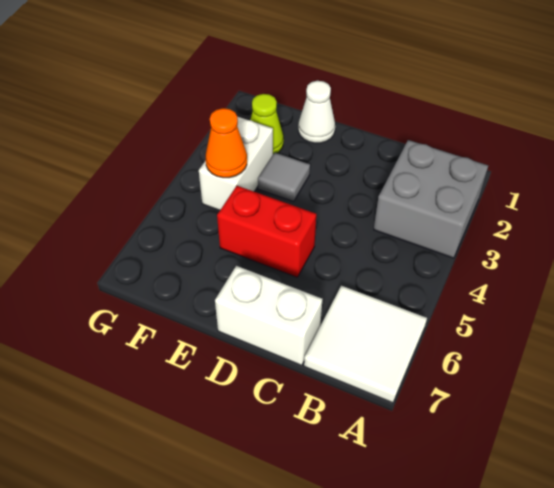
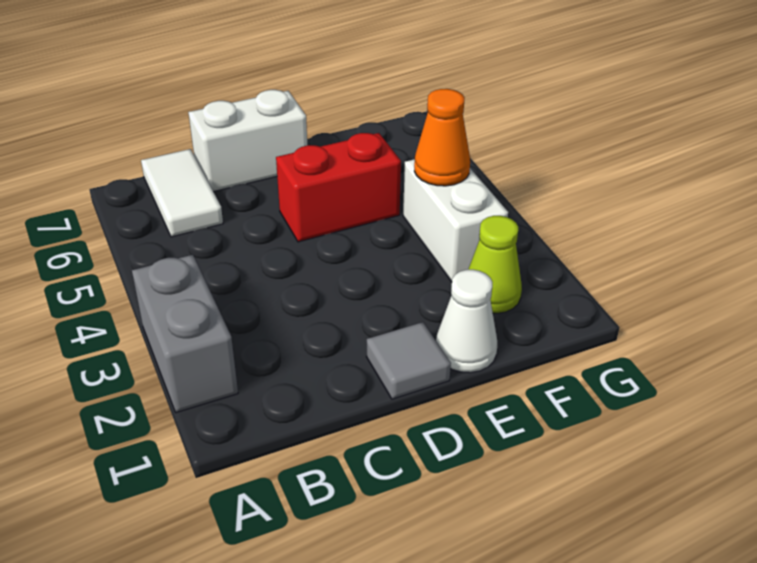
grey brick A2:B3 level 1 -> grey brick A2:A3 level 1
white tile A6:B7 level 1 -> white tile B6:B7 level 1
grey tile E3 level 1 -> grey tile D1 level 1

